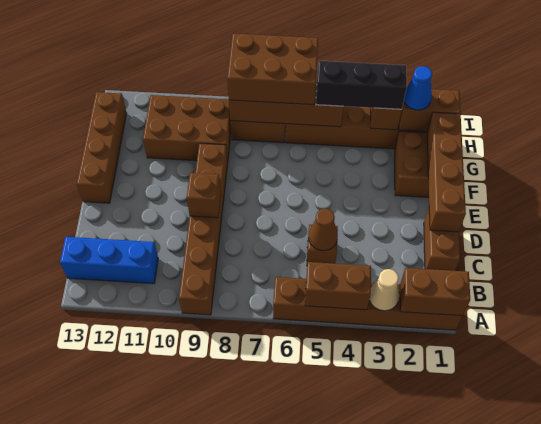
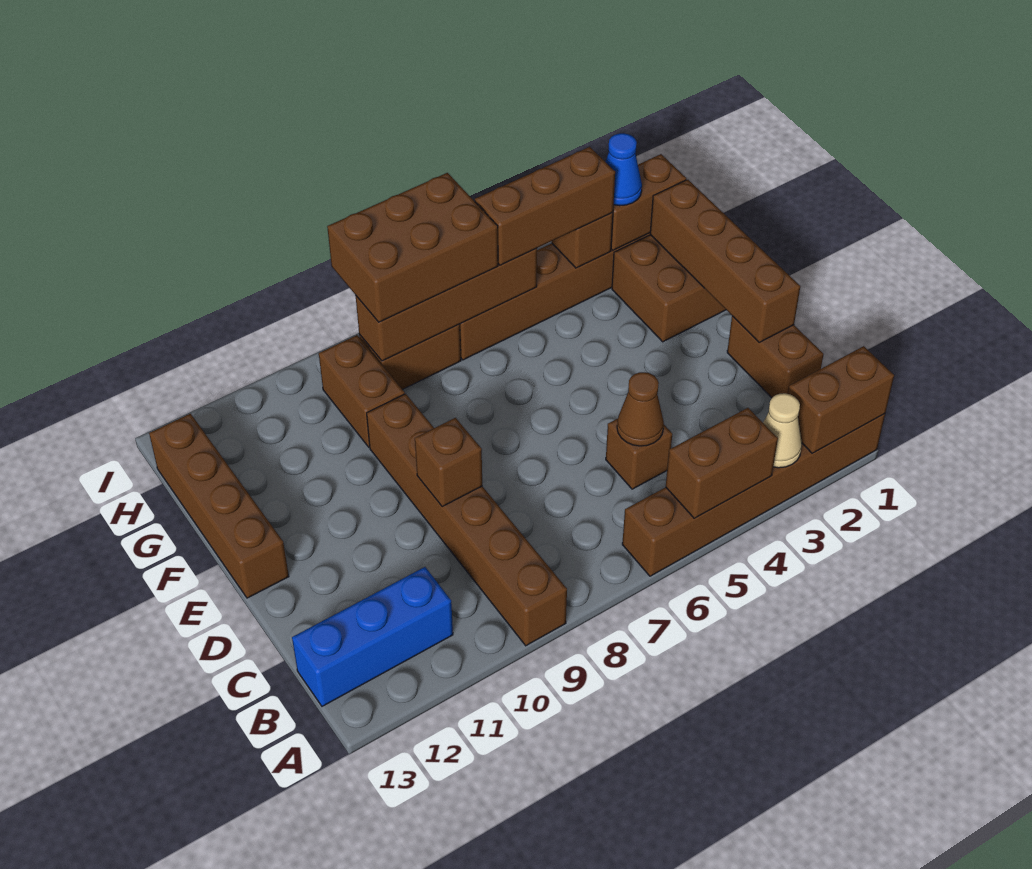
brown brick G9:H11 level 1 -> brown brick G9:H9 level 1
black brick H3:H5 level 3 -> brown brick H3:H5 level 3

